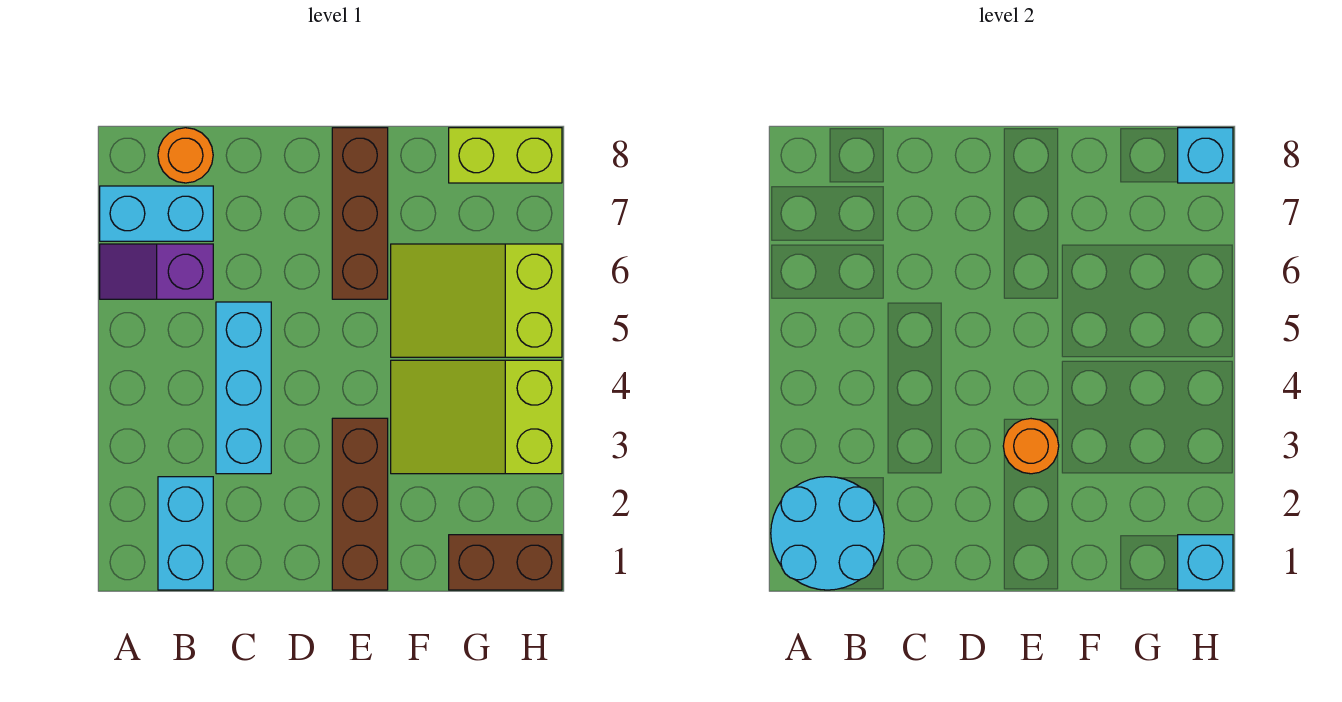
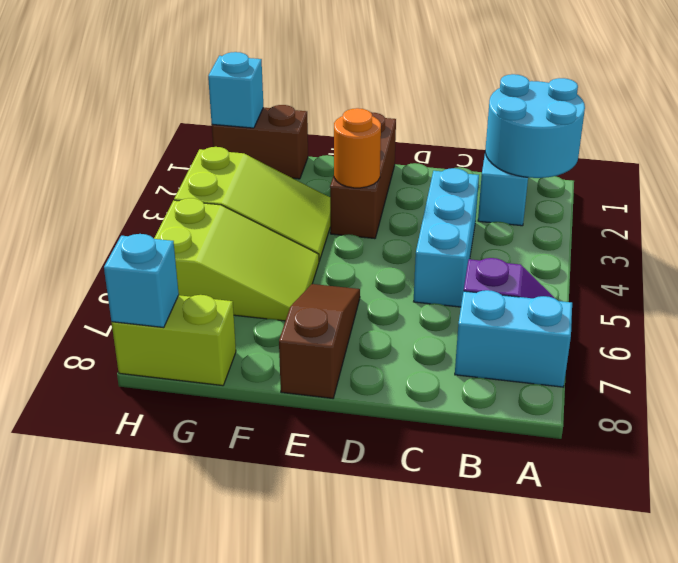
orange round brick B8 level 1 -> none
brown brick E6:E8 level 1 -> brown slope E6:E8 level 1 top 8

